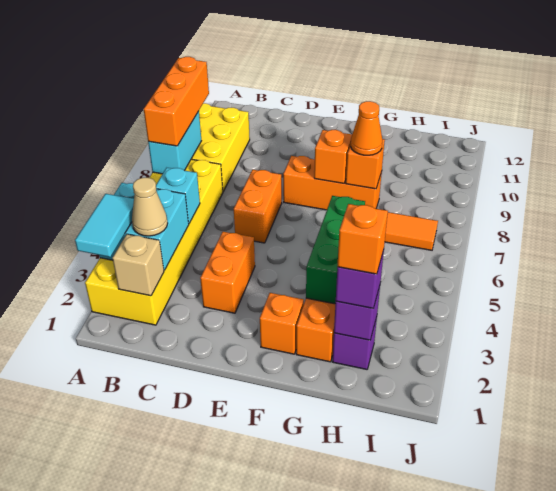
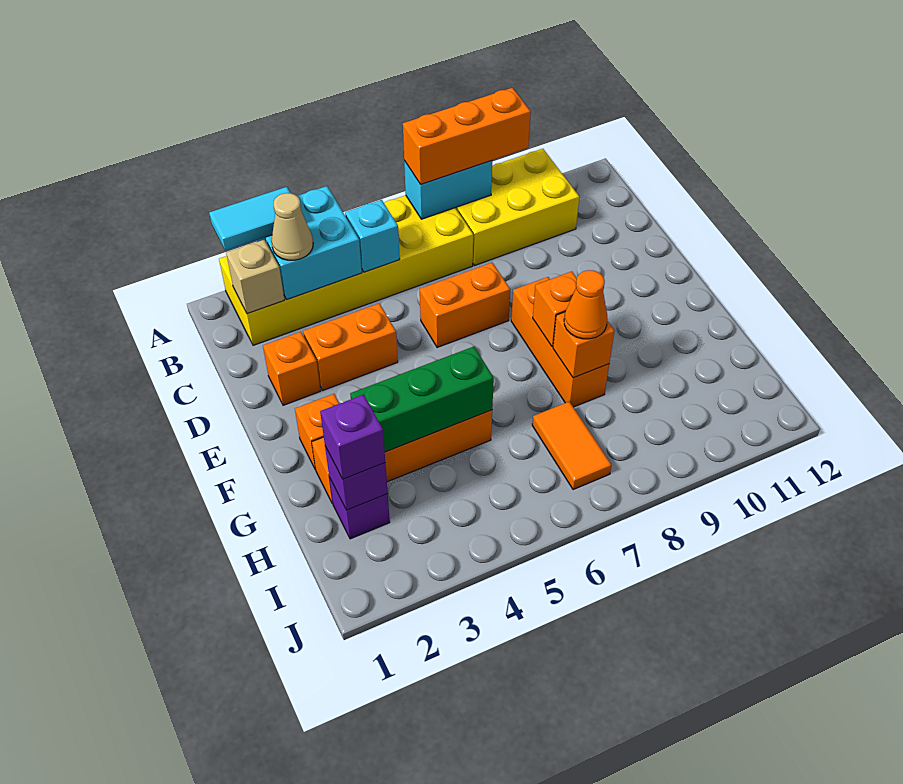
orange brick H2 level 4 -> orange brick D2 level 1

